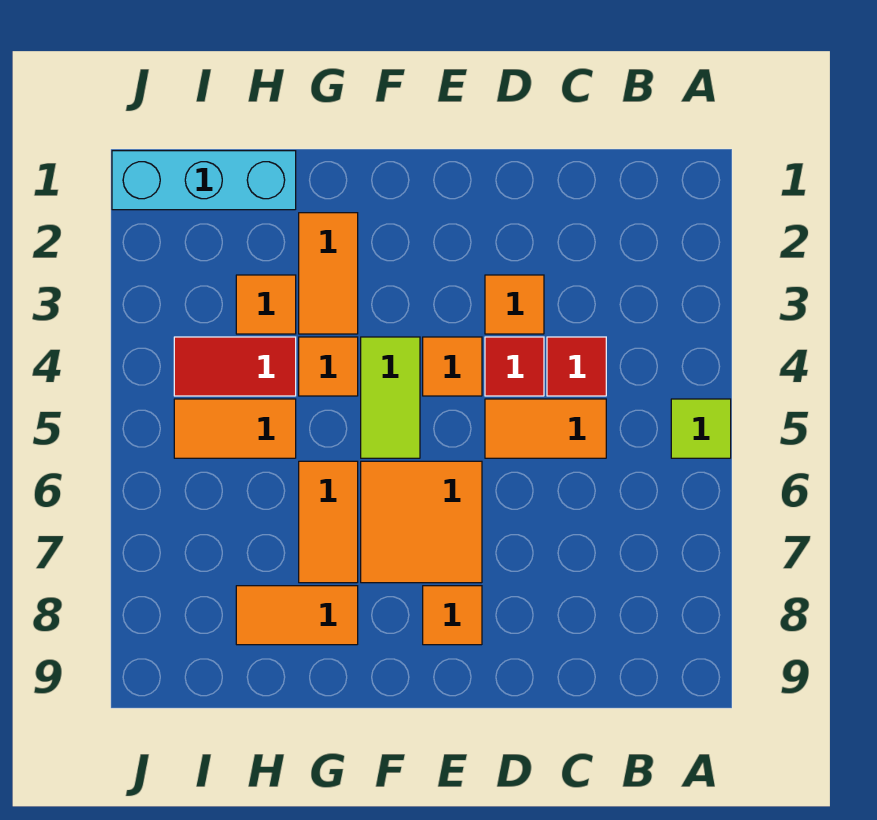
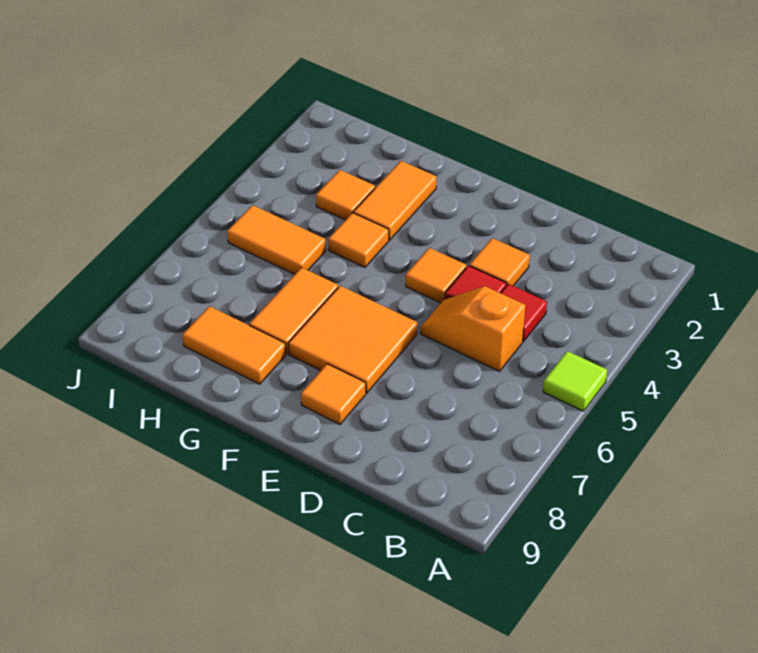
orange tile C5:D5 level 1 -> orange slope C5:D5 level 1 top C
lime tile F4:F5 level 1 -> none
cyan brick H1:J1 level 1 -> none
red tile H4:I4 level 1 -> none

